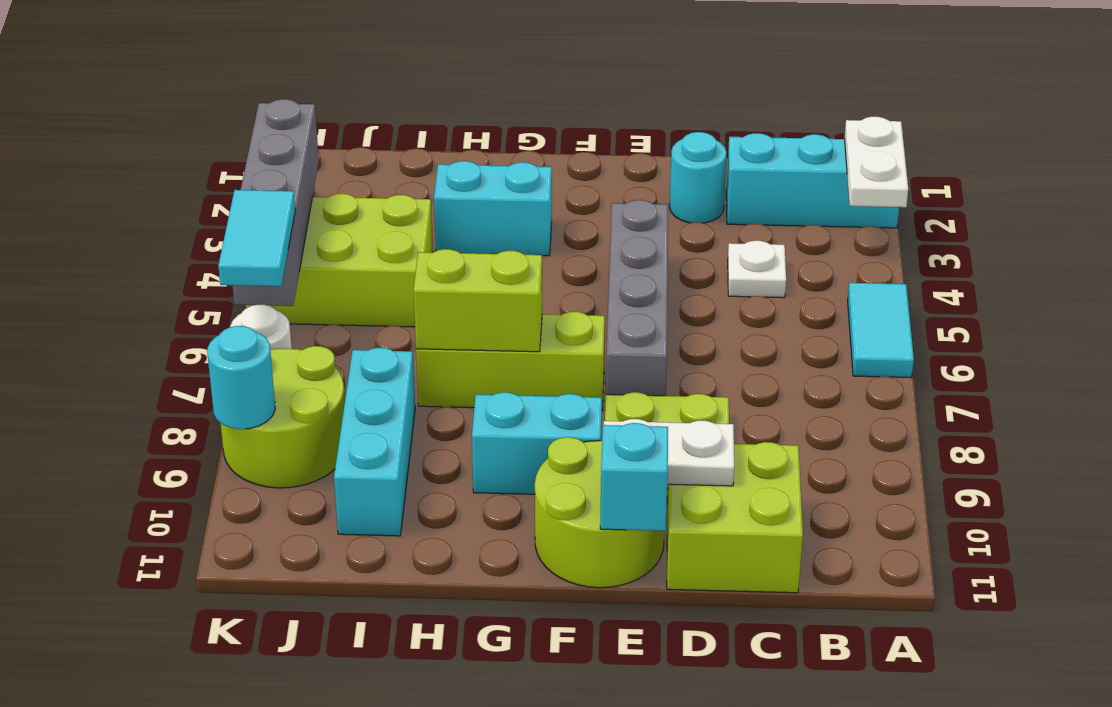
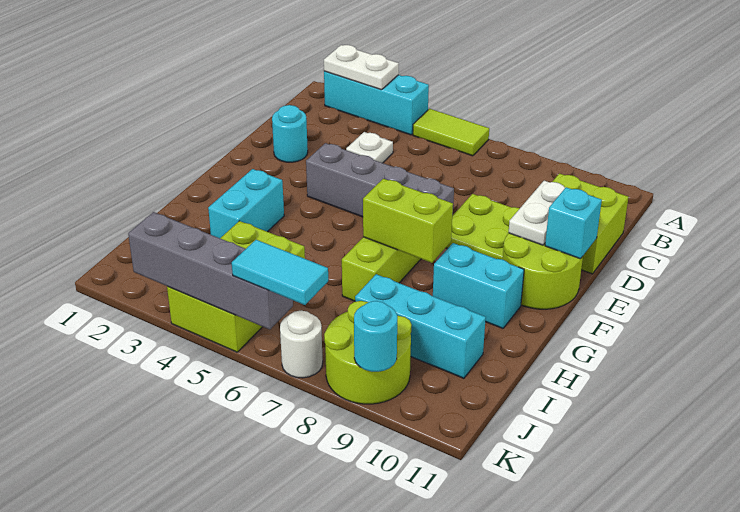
cyan brick A2:C2 level 1 -> cyan brick A2:A4 level 1
cyan tile A5:A6 level 1 -> lime tile A5:A6 level 1
cyan brick F9:G9 level 1 -> cyan brick G9:G10 level 1
lime brick G7:H7 level 2 -> lime brick G7:G8 level 2

